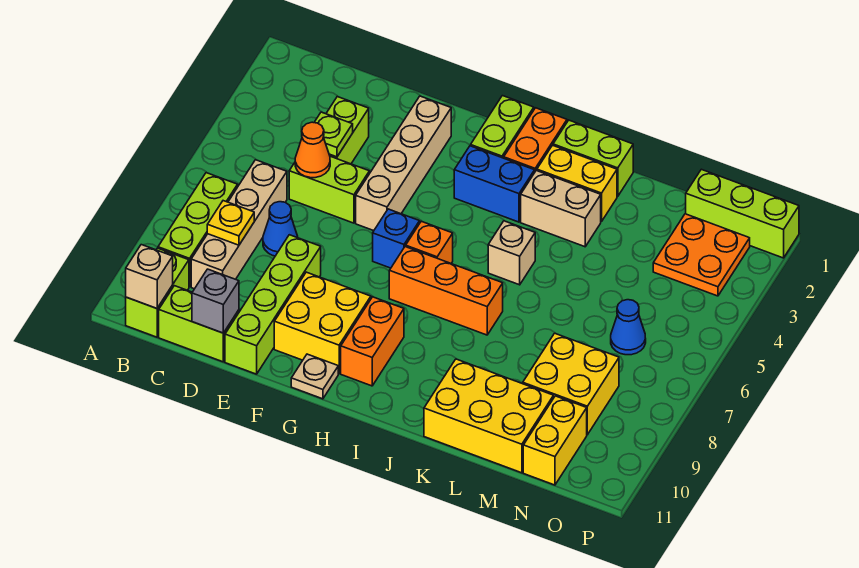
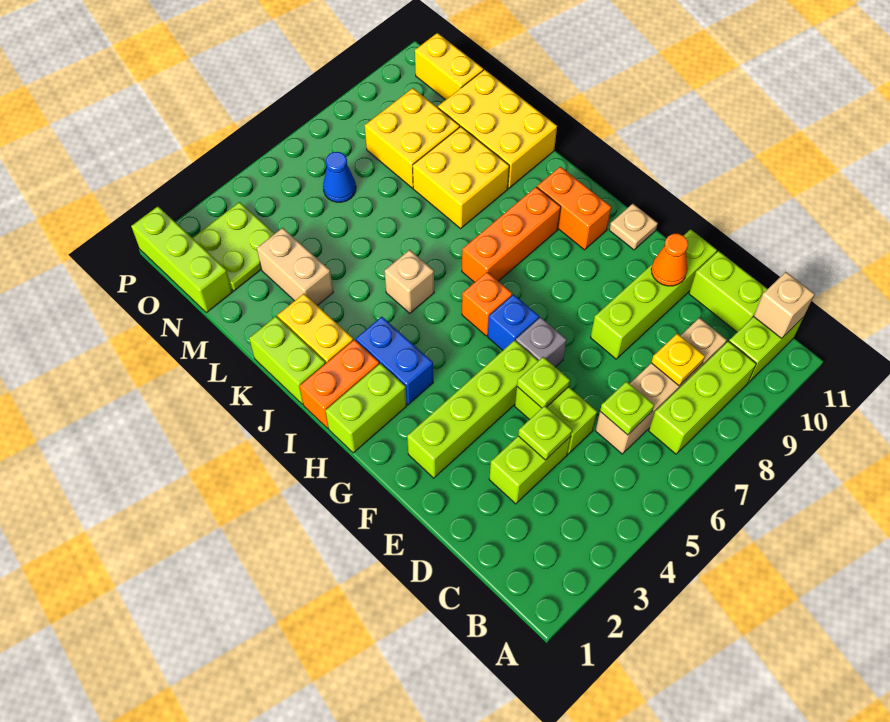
none -> lime plate C6 level 2
orange cone D5 level 2 -> orange cone E10 level 2
blue cone D7 level 1 -> none
grey brick D11 level 2 -> grey brick F6 level 1
none -> lime plate E5 level 2
tan brick F2:F5 level 1 -> lime brick F2:F5 level 1
yellow brick F9:G10 level 1 -> yellow brick K8:L9 level 1
orange brick H7:J7 level 1 -> orange brick I7:I9 level 1
orange brick H9:H10 level 1 -> orange brick H10:I10 level 1
tan brick J3:K3 level 1 -> tan brick L3:M3 level 1
orange plate N2:O3 level 1 -> lime plate N2:O3 level 1
yellow brick N10:N11 level 1 -> yellow brick N11:O11 level 1

